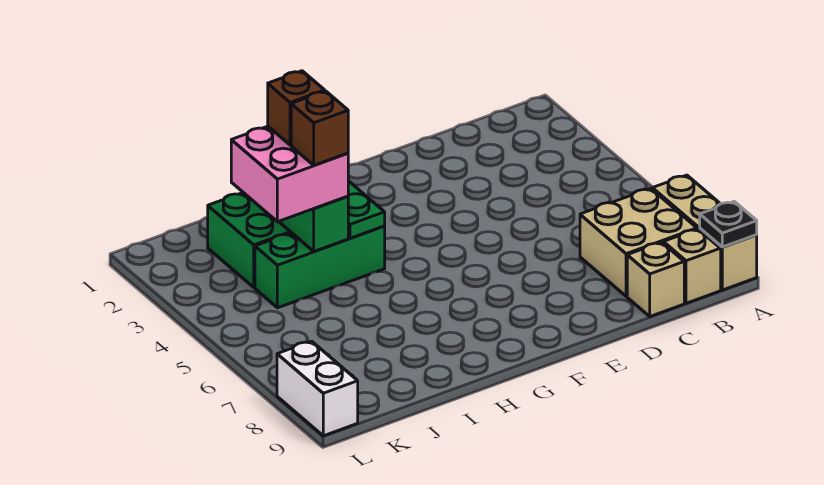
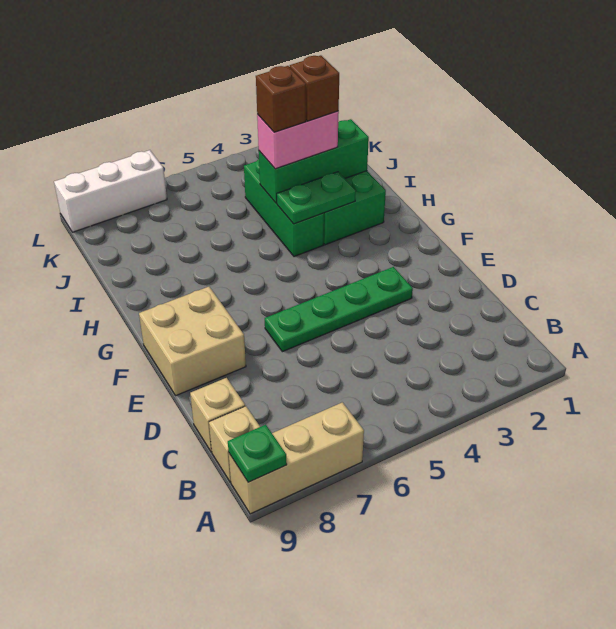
black plate A9 level 2 -> green plate A9 level 2
tan brick B7:C8 level 1 -> tan brick E8:F9 level 1
none -> green plate E3:E6 level 1
pink brick I3:J4 level 3 -> pink brick I3:I4 level 3
white brick L8:L9 level 1 -> white brick L7:L9 level 1

